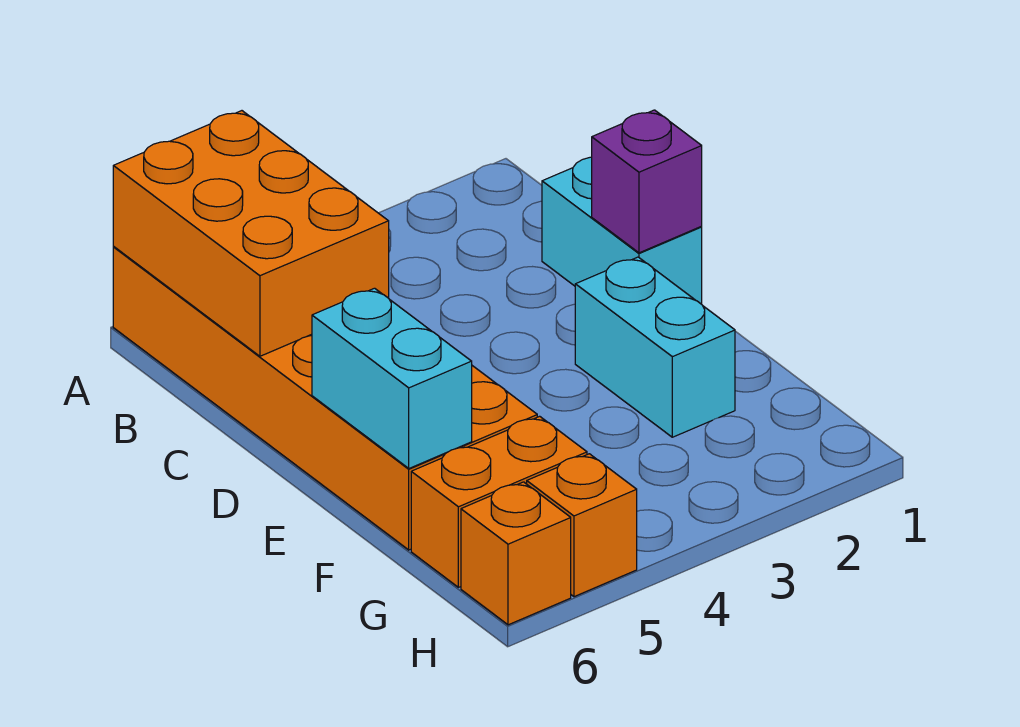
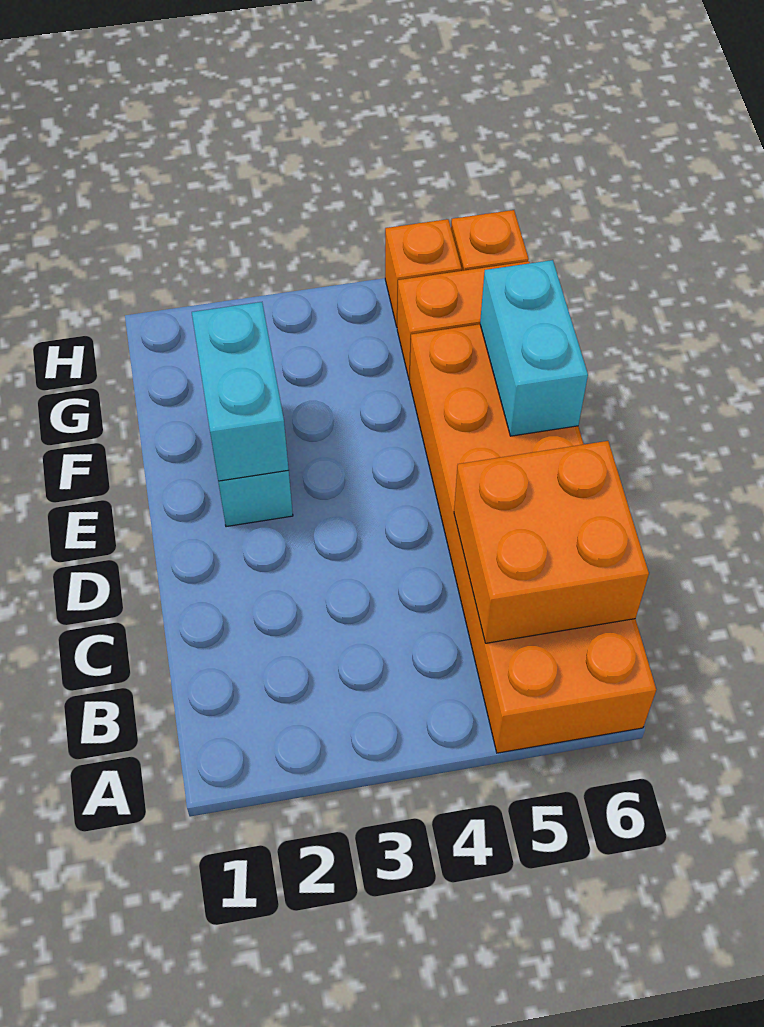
orange brick A5:C6 level 2 -> orange brick B5:C6 level 2
cyan brick C1:D1 level 1 -> cyan brick E2:F2 level 2
purple brick D1 level 2 -> none

